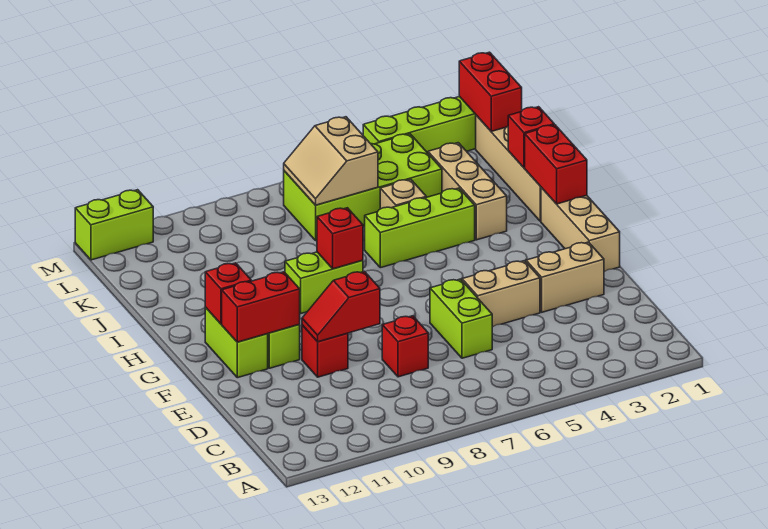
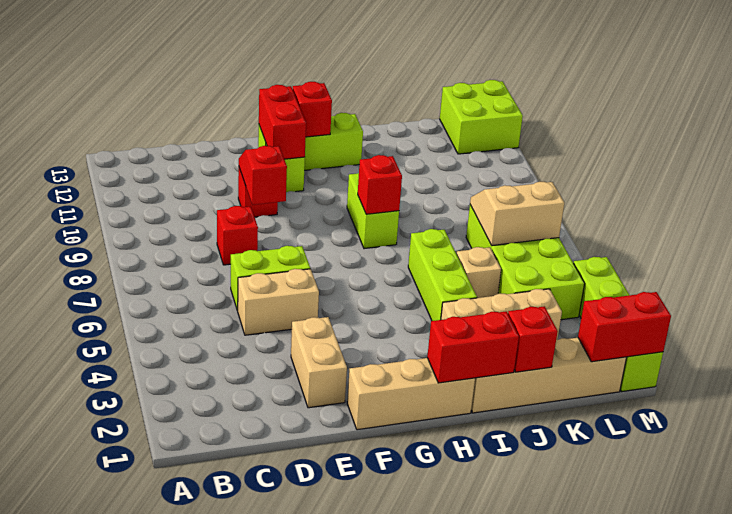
tan brick E4:E5 level 1 -> tan brick D5:E5 level 1
lime brick F12:G12 level 1 -> lime brick F12:H12 level 1
lime brick M12:M13 level 1 -> lime brick L12:M13 level 1

